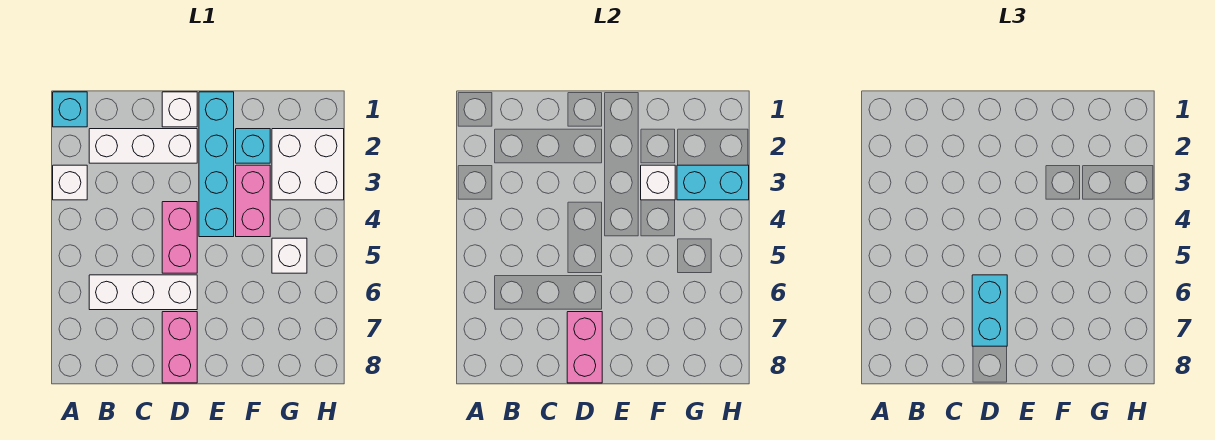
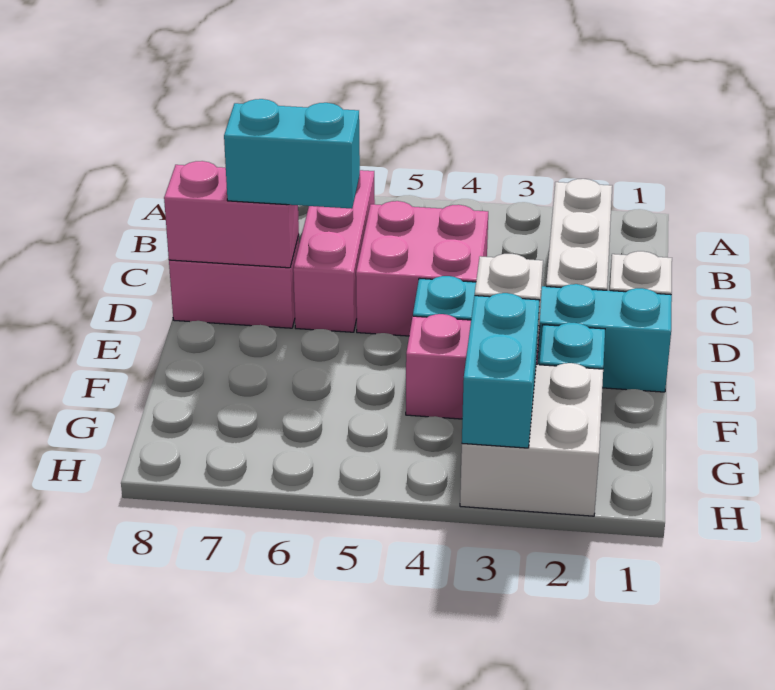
cyan brick A1 level 1 -> none
white brick A3 level 1 -> none
white brick B6:D6 level 1 -> pink brick B6:D6 level 1
pink brick D4:D5 level 1 -> pink brick C4:D5 level 1
white brick G5 level 1 -> none

